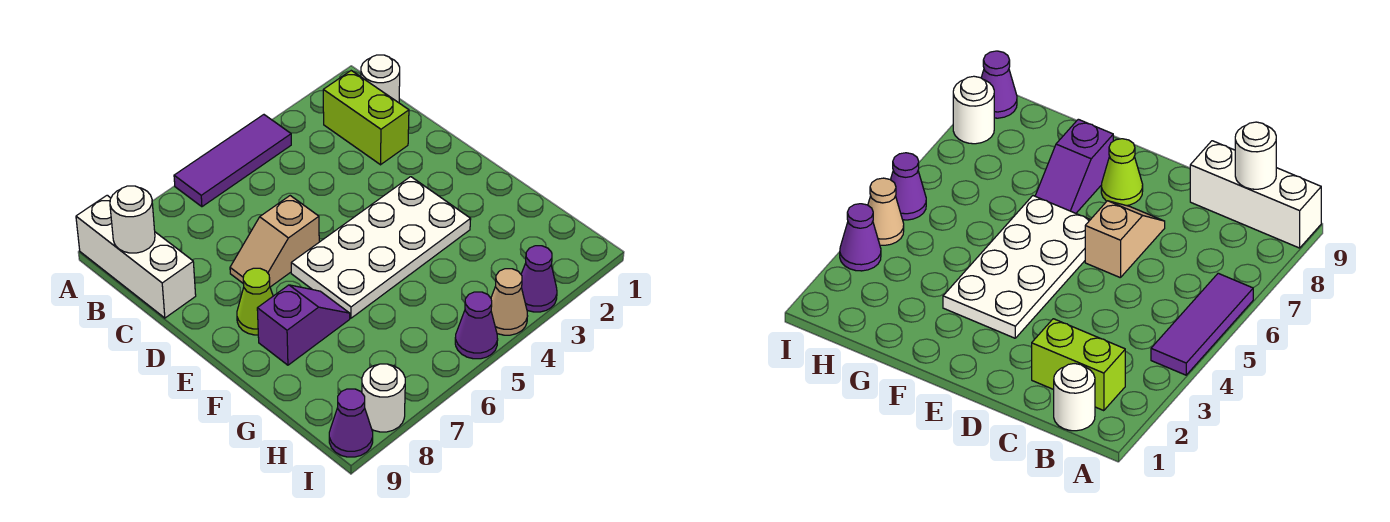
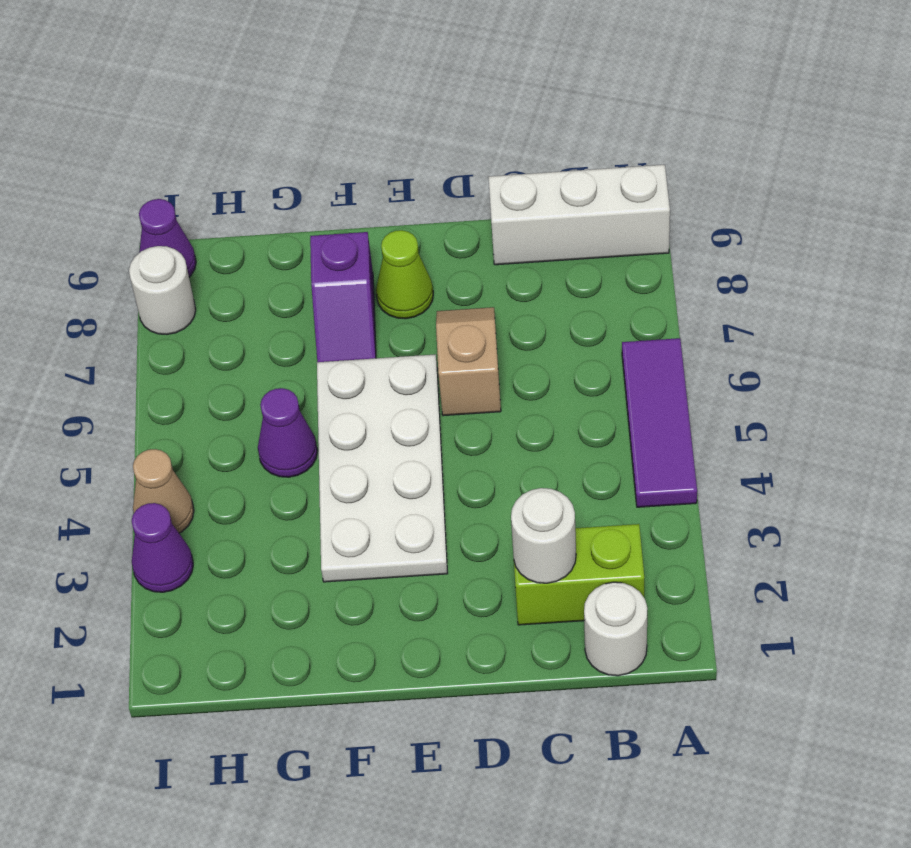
white round brick B9 level 2 -> white round brick C2 level 2
purple cone I5 level 1 -> purple cone G5 level 1

